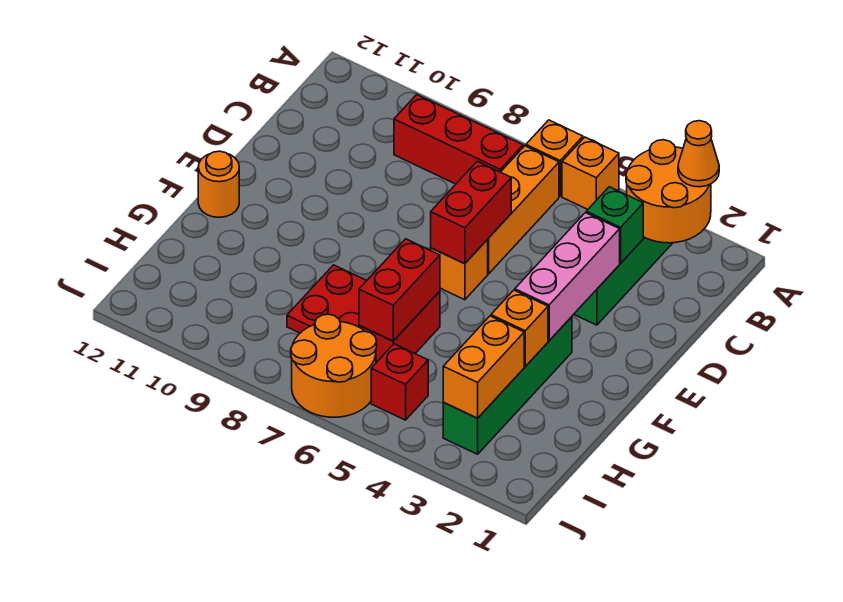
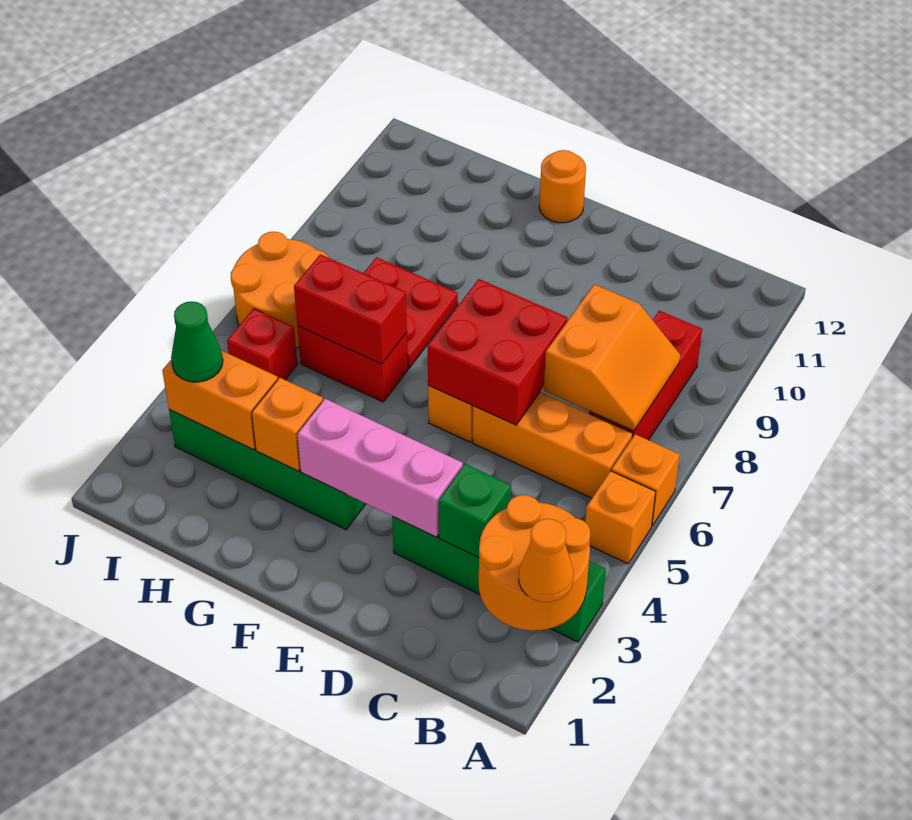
none -> orange slope B7:C8 level 2 top C
red brick D6:E6 level 2 -> red brick D6:E7 level 2
none -> green cone I3 level 3

